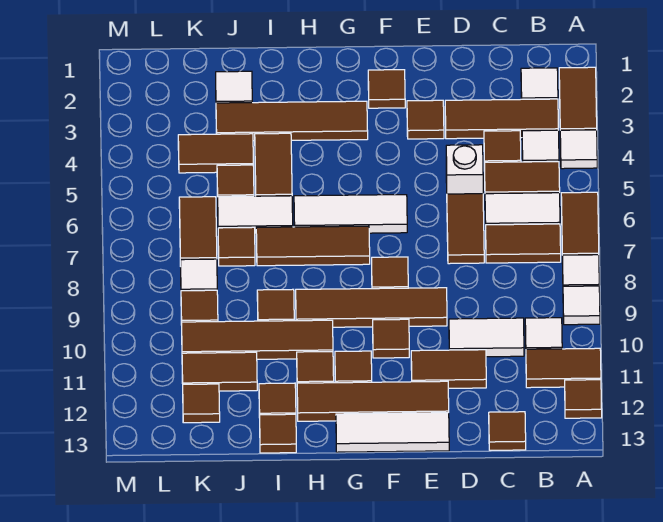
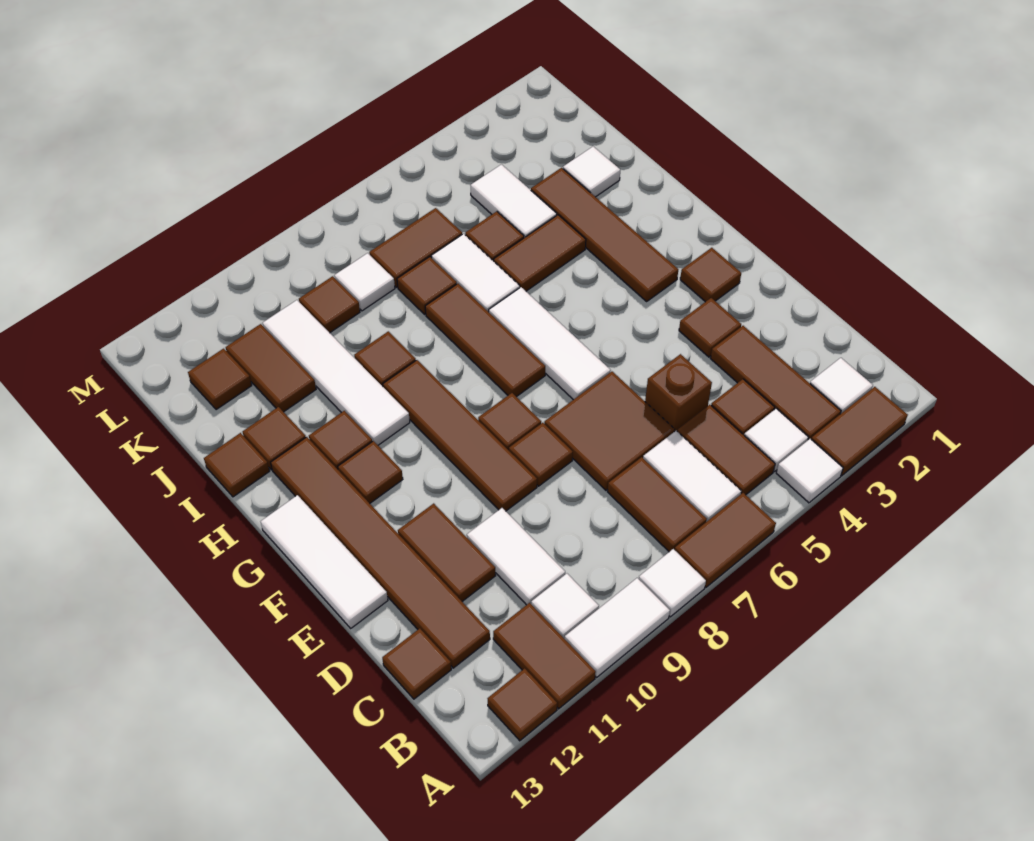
white tile A9 level 1 -> white tile A9:A10 level 1
white brick D5 level 1 -> brown brick D5 level 1
brown tile D6:D7 level 1 -> brown tile D6:E7 level 1
brown tile E12:H12 level 1 -> brown tile C12:H12 level 1
brown tile F10 level 1 -> brown tile E8 level 1
brown tile H10:K10 level 1 -> white tile H10:K10 level 1
brown tile J4:K4 level 1 -> white tile J4:K4 level 1

